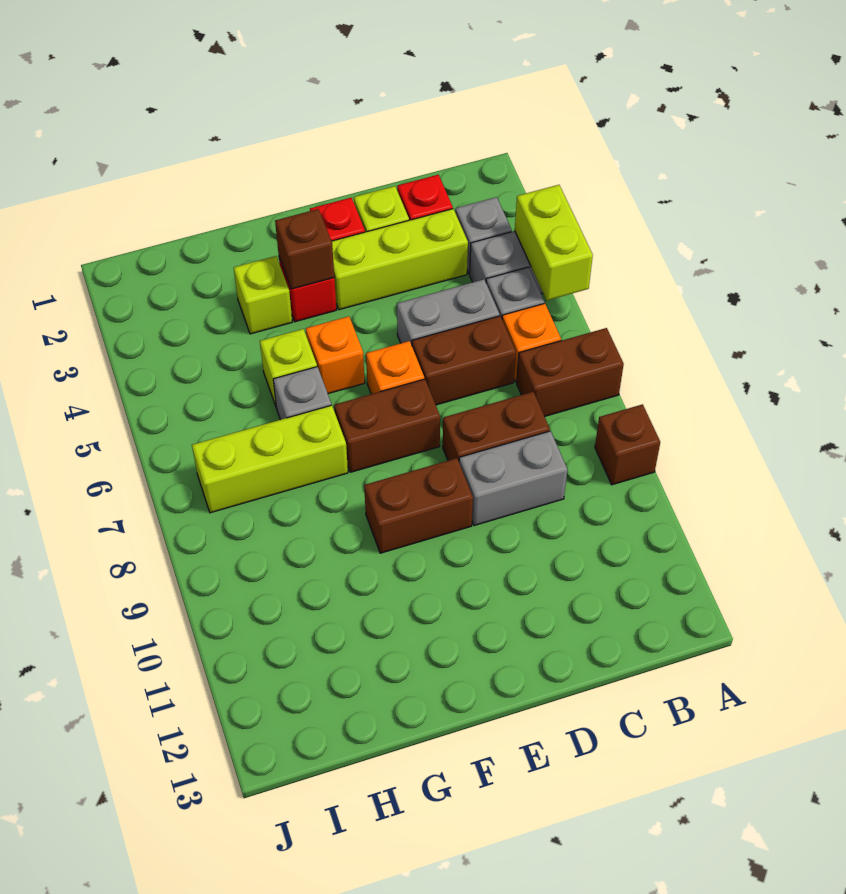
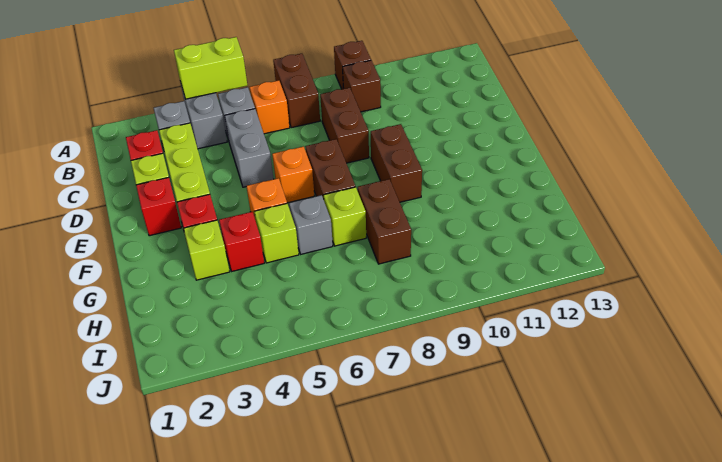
brown brick C6:D6 level 1 -> brown brick G8:H8 level 1
grey brick C9:D9 level 1 -> none
brown brick F3 level 2 -> brown brick B9 level 1
none -> red brick G4 level 1
lime brick G7:I7 level 1 -> lime brick G7 level 1

